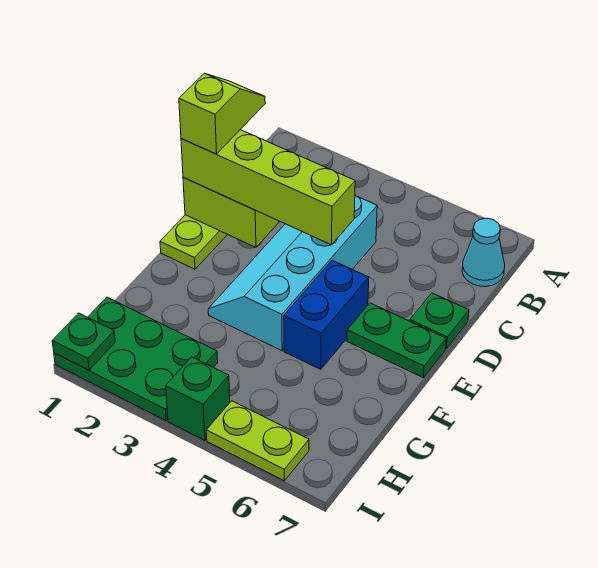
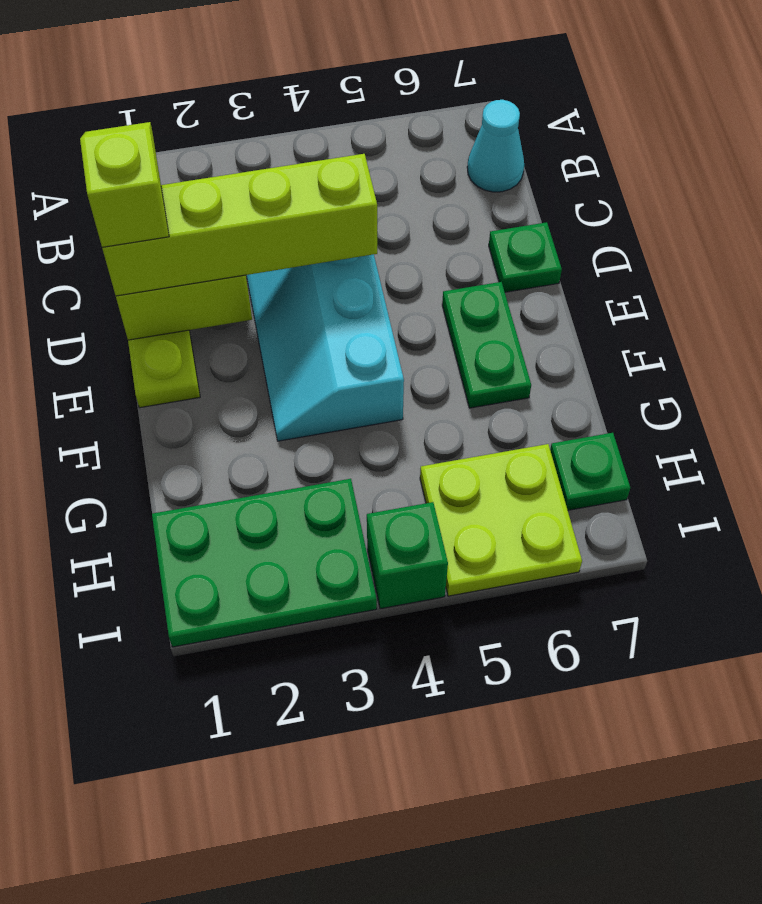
blue brick E5:F5 level 1 -> none
green plate E6:E7 level 1 -> green plate E6:F6 level 1
green plate I1 level 2 -> green plate H7 level 1
lime plate I5:I6 level 1 -> lime plate H5:I6 level 1

